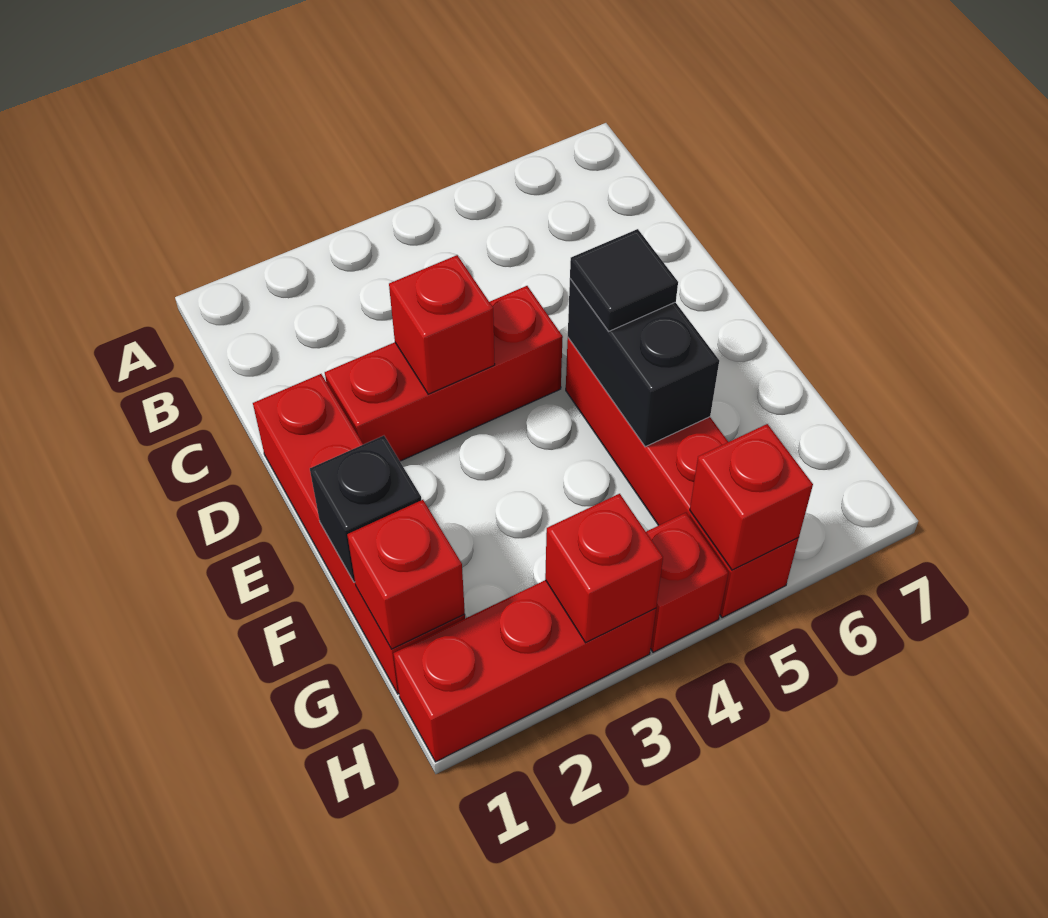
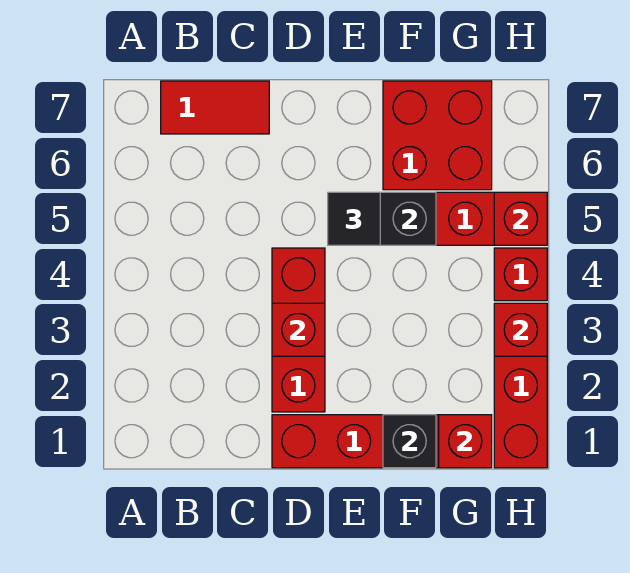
none -> red tile B7:C7 level 1
none -> red brick F6:G7 level 1

